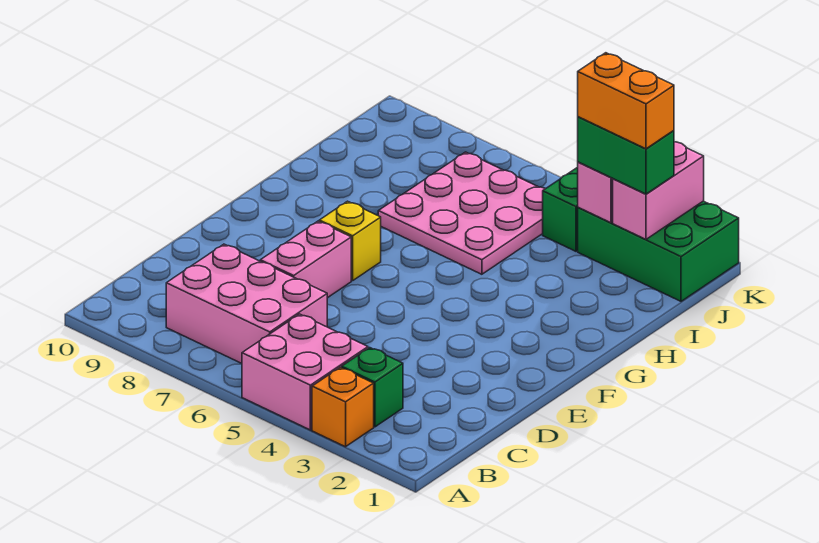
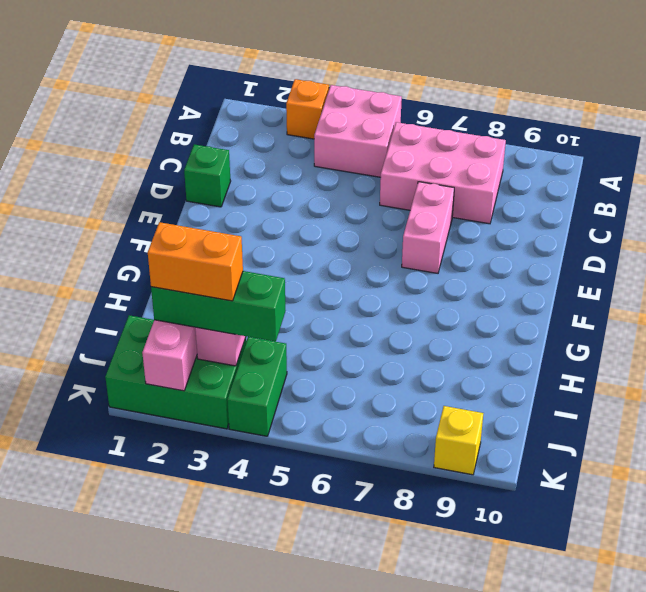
green brick B3 level 1 -> green brick D1 level 1
yellow brick F7 level 1 -> yellow brick K9 level 1
pink plate H5:J7 level 1 -> none
green brick J2:J3 level 3 -> green brick J2:J4 level 3

